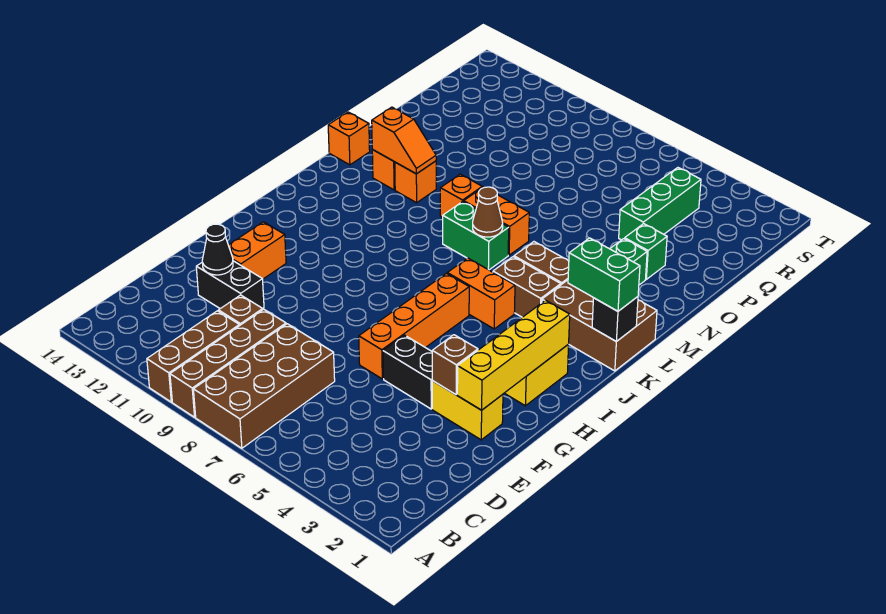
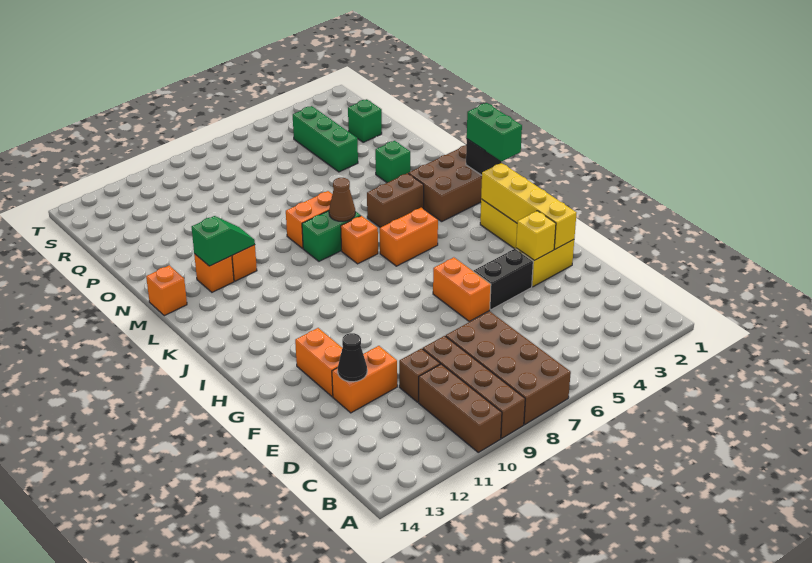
black brick E11:E12 level 1 -> orange brick E11:E12 level 1
brown brick F3 level 2 -> yellow brick F3 level 2
orange brick F6:I6 level 1 -> orange brick F6:G6 level 1
green brick K1:K2 level 3 -> green brick J1:K1 level 3
brown brick K4:K5 level 1 -> none
orange brick M9 level 1 -> orange brick K7 level 1
orange slope M11:M12 level 2 top 12 -> green slope M11:M12 level 2 top 12
green brick O3 level 1 -> green brick Q2 level 1

